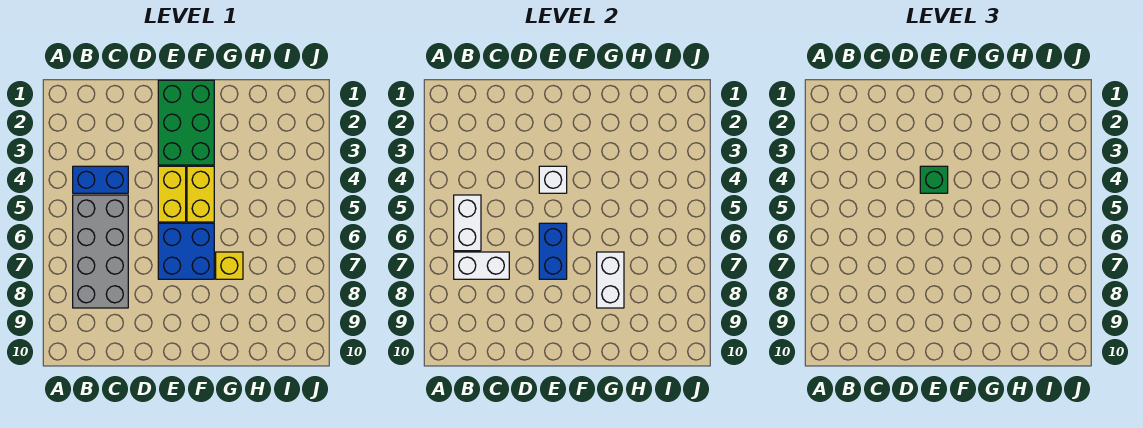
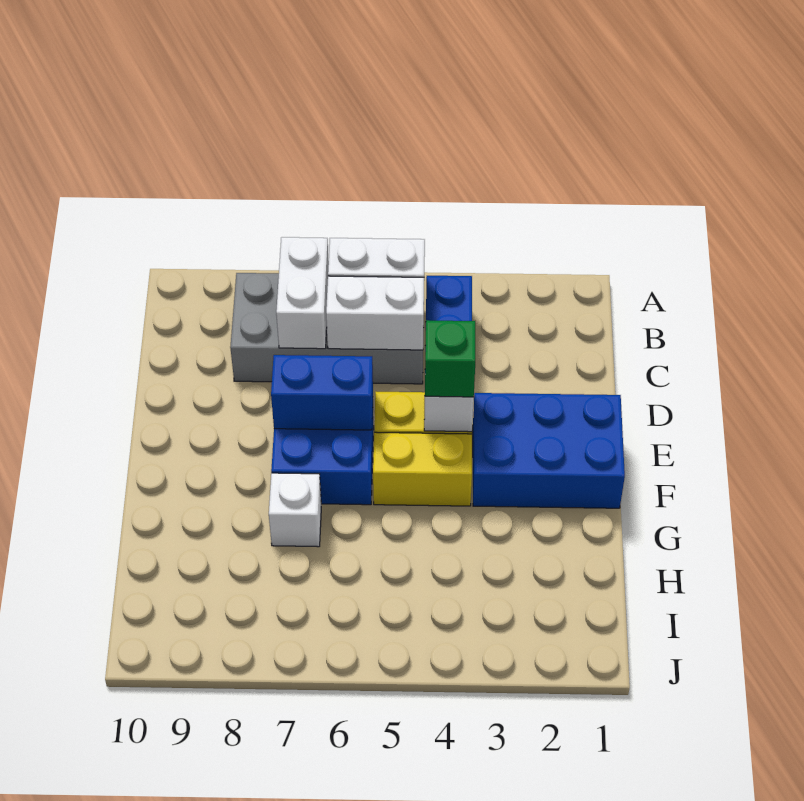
green brick E1:F3 level 1 -> blue brick E1:F3 level 1
yellow brick G7 level 1 -> white brick G7 level 1
white brick G7:G8 level 2 -> white brick C5:C6 level 2

